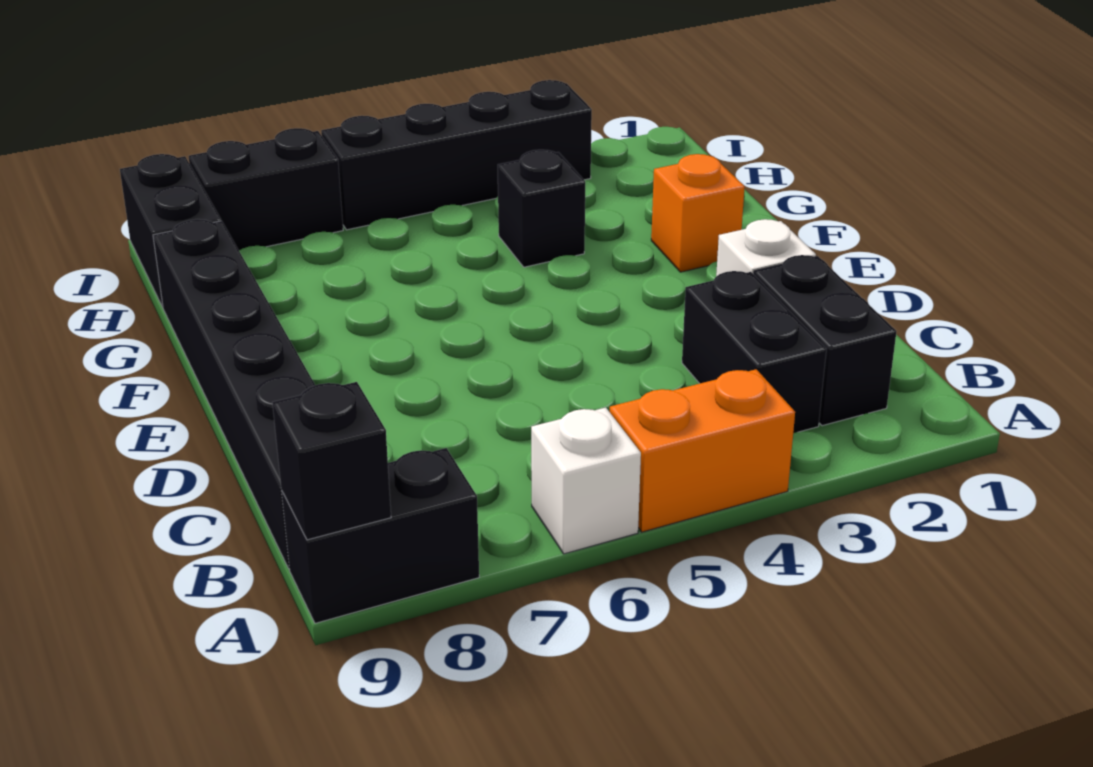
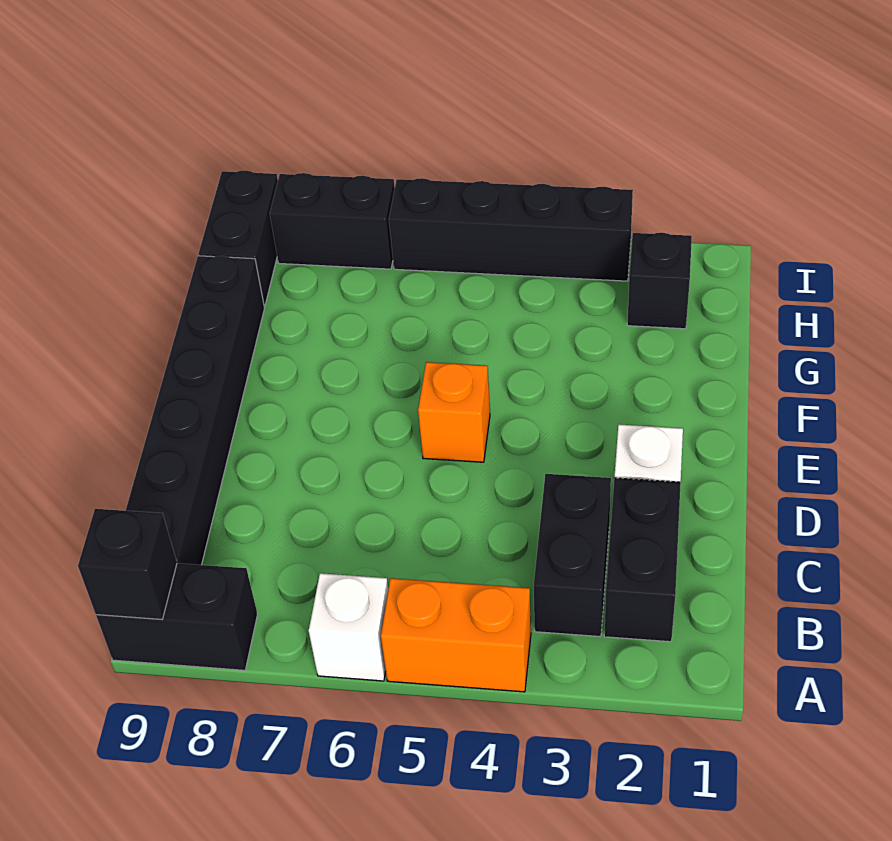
orange brick F2 level 1 -> orange brick E5 level 1
black brick G4 level 1 -> black brick H2 level 1

